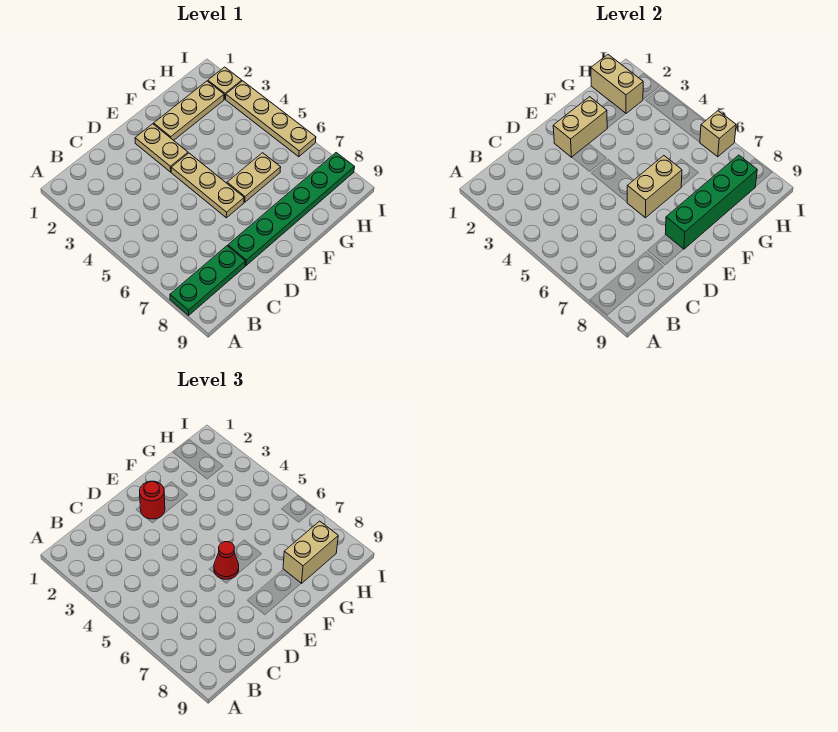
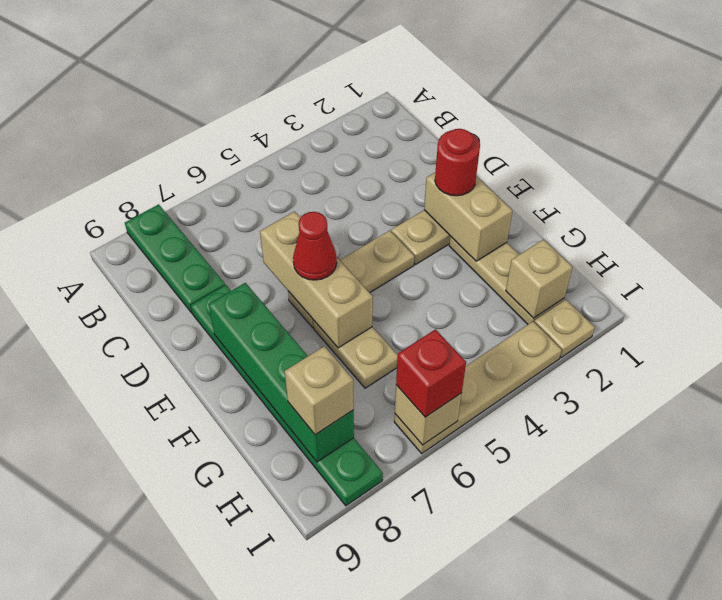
tan brick E6:F6 level 2 -> tan brick D6:F6 level 2
tan brick G8:H8 level 3 -> tan brick H8 level 3
tan brick H1:H2 level 2 -> tan brick H2 level 2
none -> red brick I6 level 3

